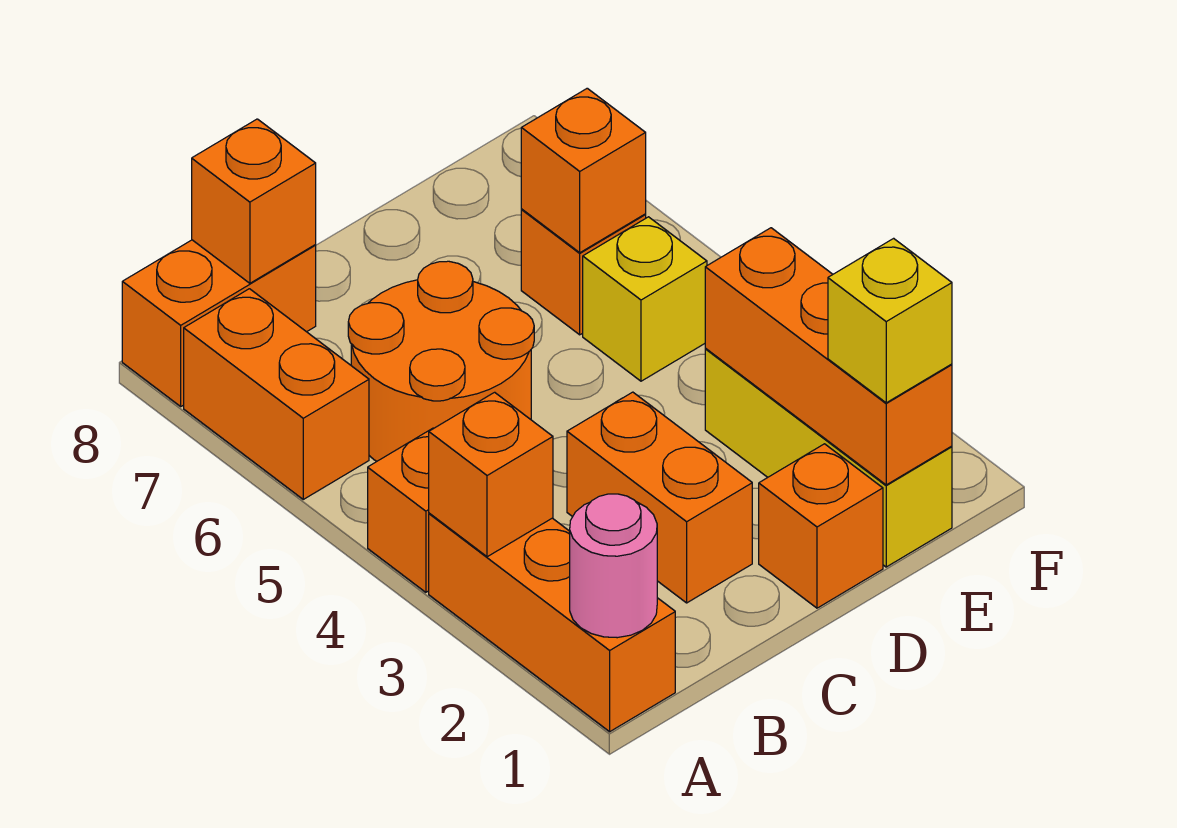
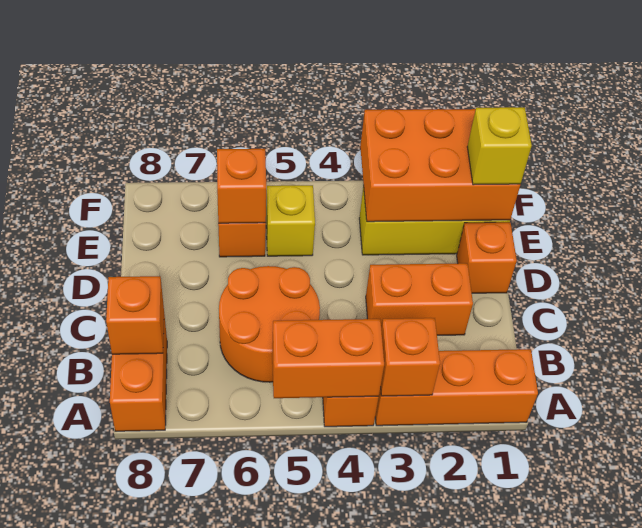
pink round brick A1 level 2 -> none
orange brick A6:A7 level 1 -> orange brick A4:A5 level 2
orange brick E1:E3 level 2 -> orange brick E1:F3 level 2

